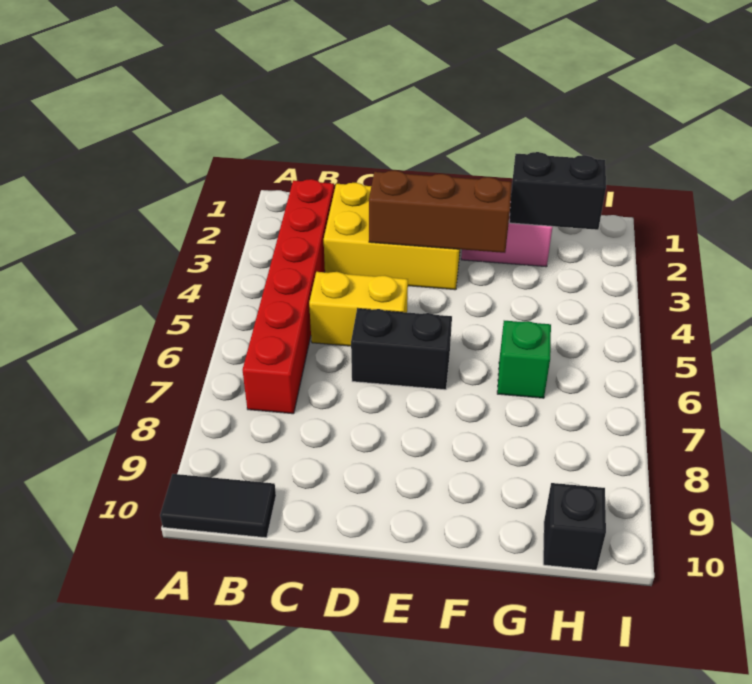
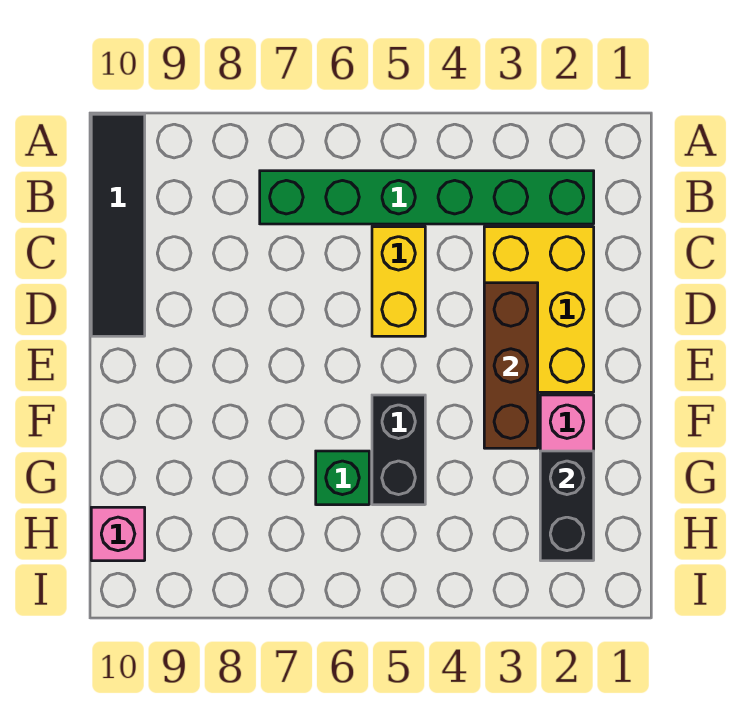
black tile A10:B10 level 1 -> black tile A10:D10 level 1
red brick B2:B7 level 1 -> green brick B2:B7 level 1
black brick D6:E6 level 1 -> black brick F5:G5 level 1
black brick H10 level 1 -> pink brick H10 level 1

